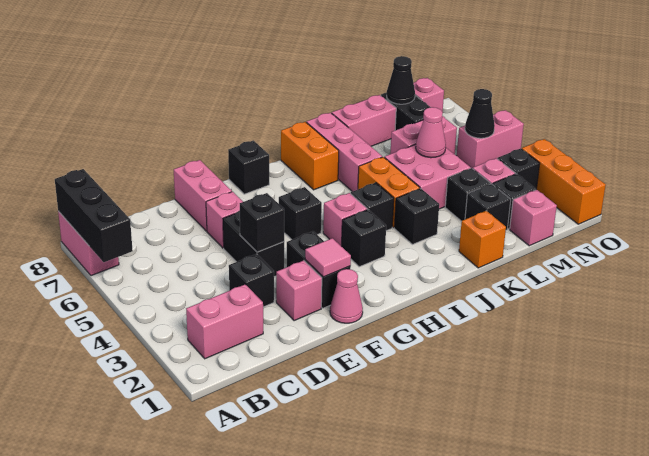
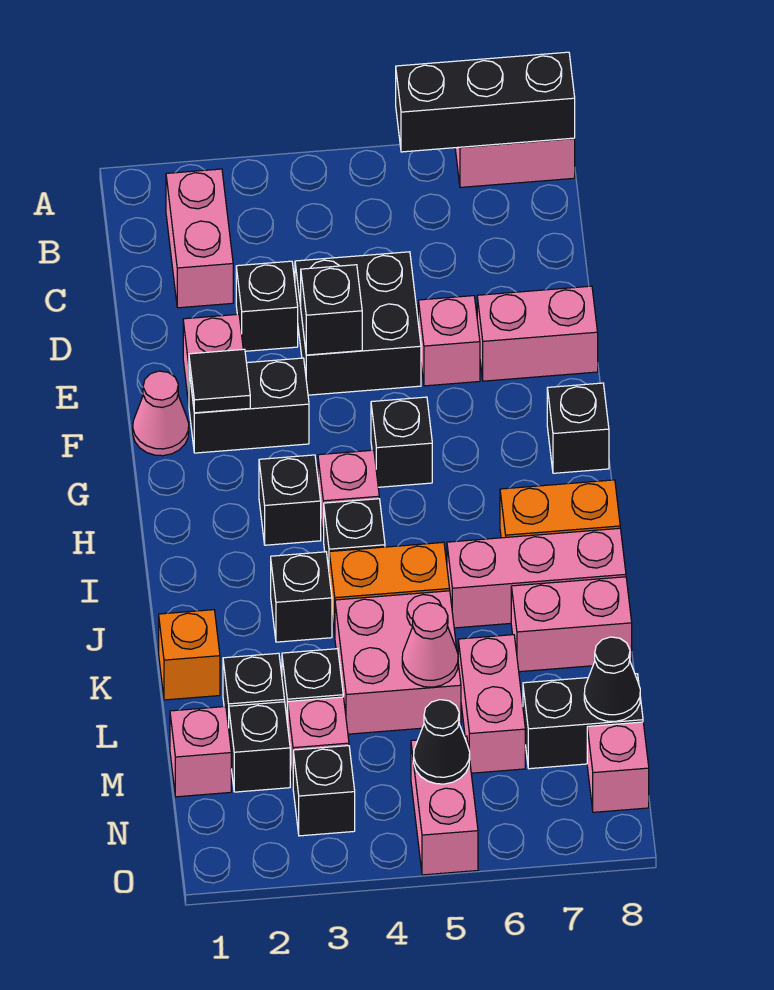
black brick E4:E5 level 1 -> black brick D4:E5 level 1
pink tile F2 level 2 -> black tile F2 level 2
pink brick K8:L8 level 1 -> pink brick K7:K8 level 1
orange brick O1:O3 level 1 -> none

